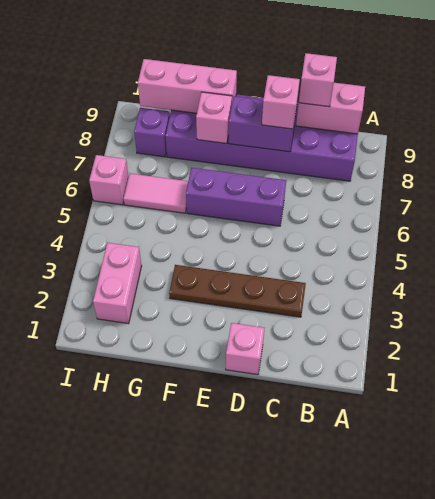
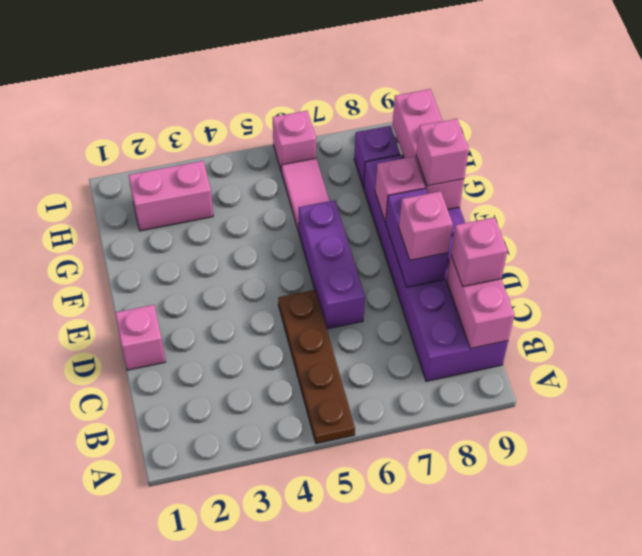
brown plate C3:F3 level 1 -> brown plate A5:D5 level 1
none -> pink brick F9 level 3

